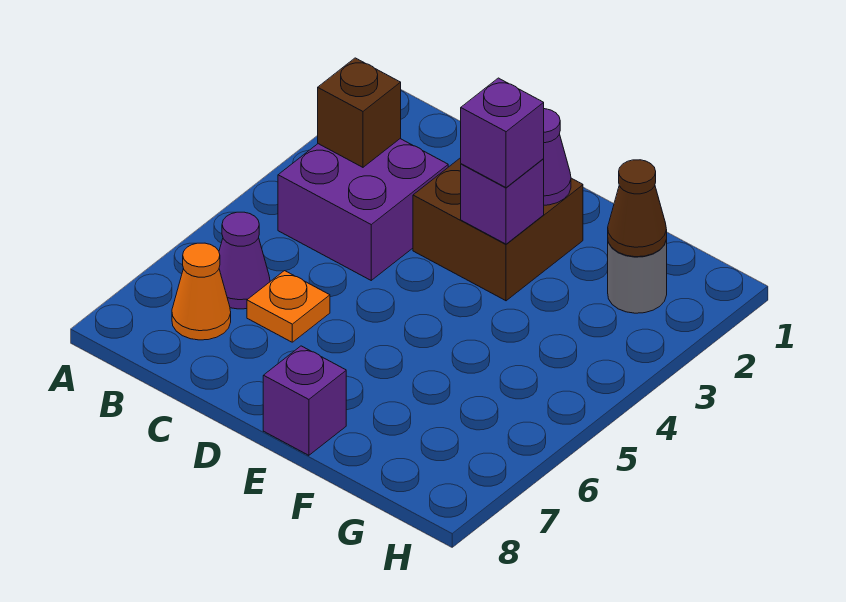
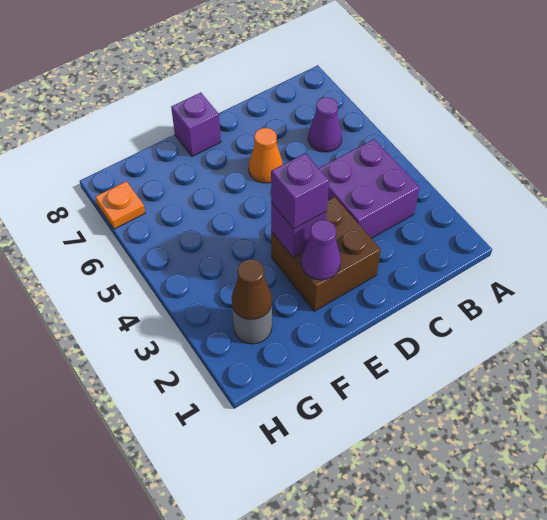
brown brick B3 level 2 -> none
orange cone B7 level 1 -> orange cone D6 level 1
orange plate C6 level 1 -> orange plate H7 level 1

